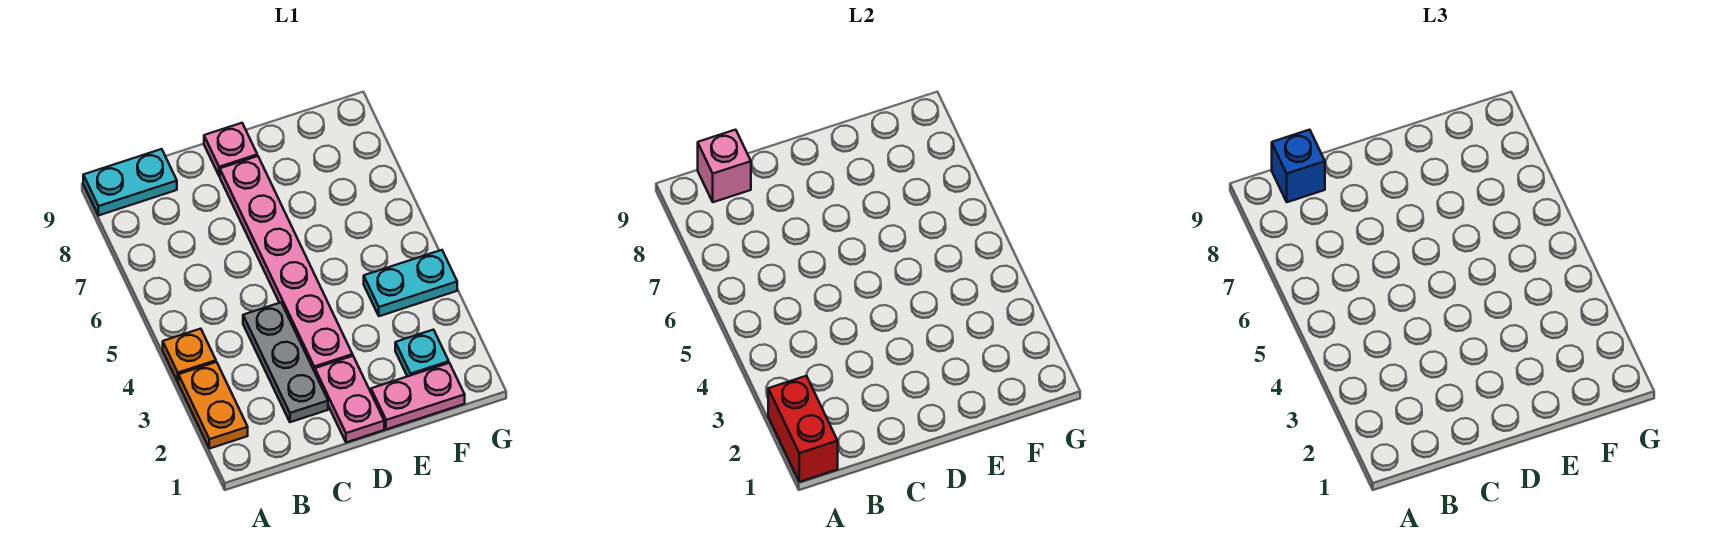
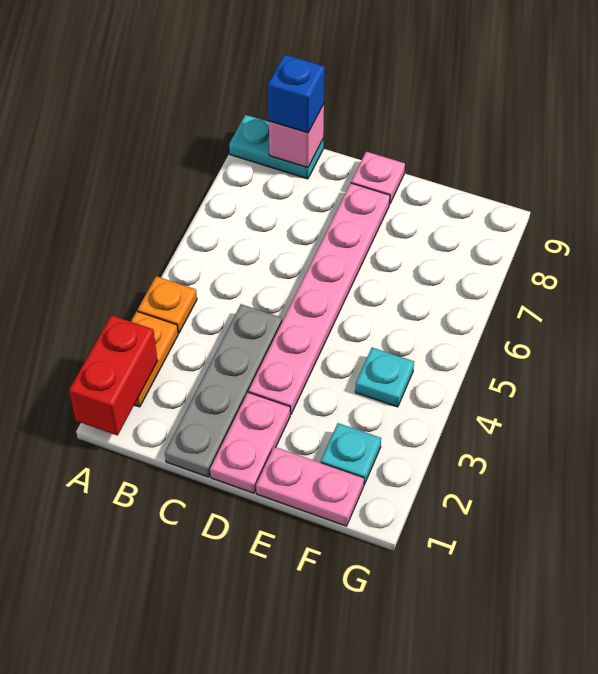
grey plate C2:C4 level 1 -> grey plate C1:C4 level 1
cyan plate F4:G4 level 1 -> cyan plate F4 level 1

